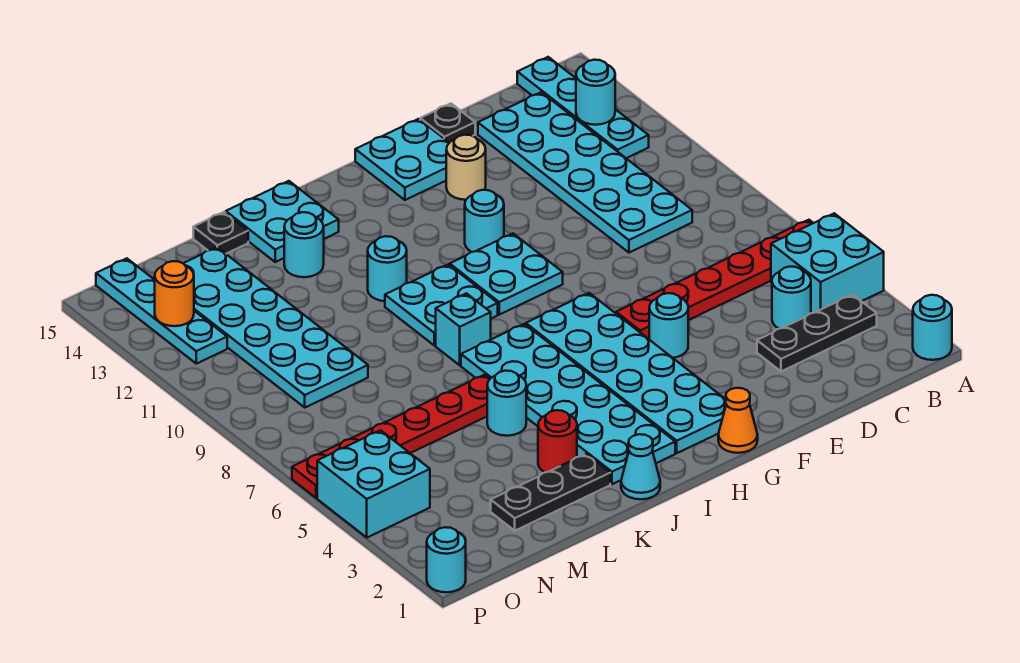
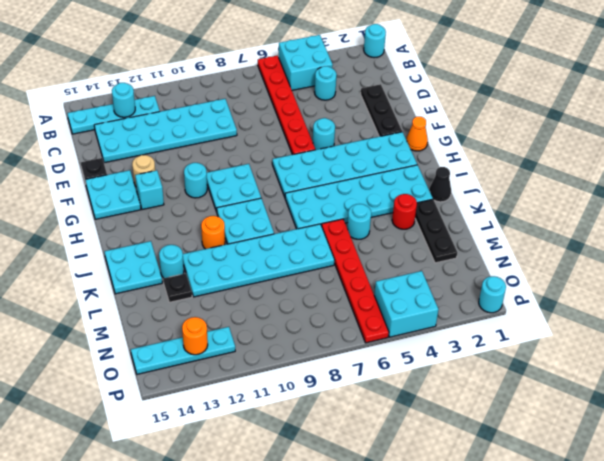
black plate B3:D3 level 1 -> black plate D2:F2 level 1
cyan cone J1 level 1 -> black cone J1 level 1
cyan brick J8 level 1 -> cyan brick G13 level 1
cyan round brick J11 level 1 -> orange round brick J11 level 1
black plate L15 level 1 -> black plate L13 level 1
cyan plate M9:N14 level 1 -> cyan plate K7:L12 level 1

